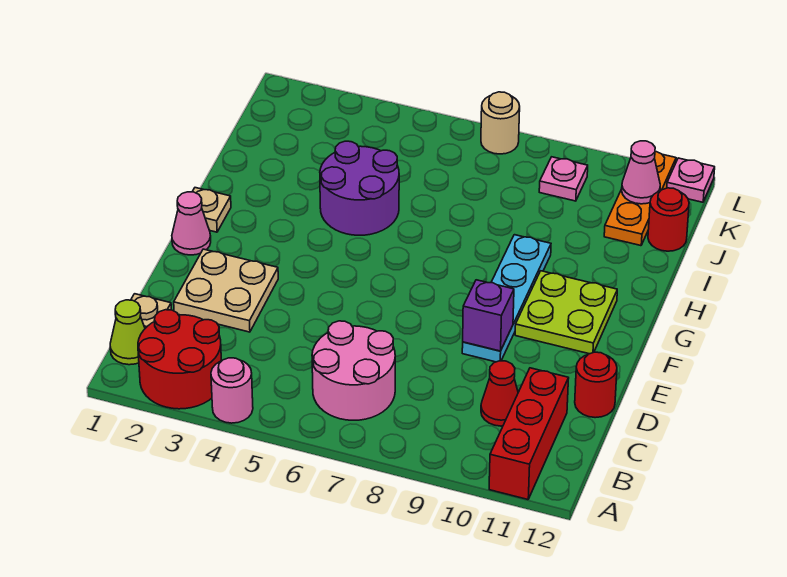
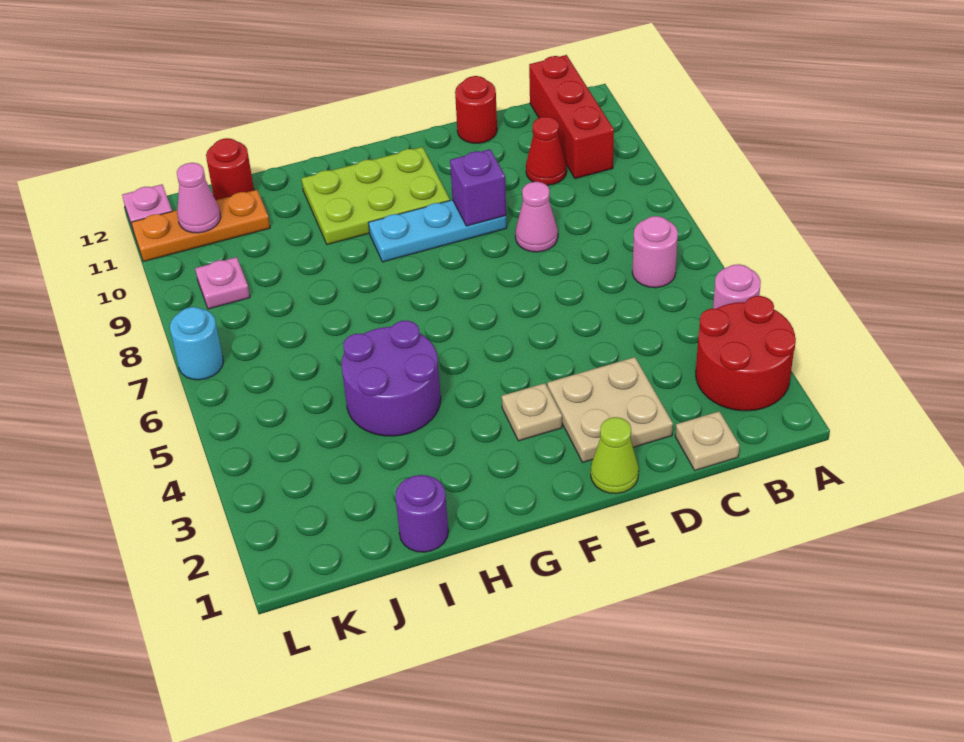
red brick A11:C11 level 1 -> red brick B10:B12 level 1
lime cone B1 level 1 -> lime cone E1 level 1
pink round brick B6:C7 level 1 -> pink round brick B6 level 1
cyan plate E9:H9 level 1 -> cyan plate E9:G9 level 1
pink cone F1 level 1 -> pink cone D8 level 1
lime plate F10:G11 level 1 -> lime plate F10:H11 level 1
tan plate G1 level 1 -> tan plate F3 level 1
none -> purple round brick I1 level 1
tan round brick L7 level 1 -> cyan round brick L7 level 1

